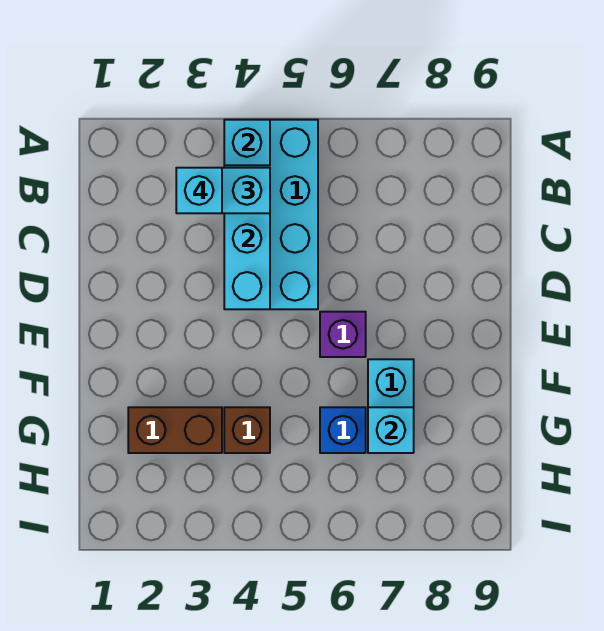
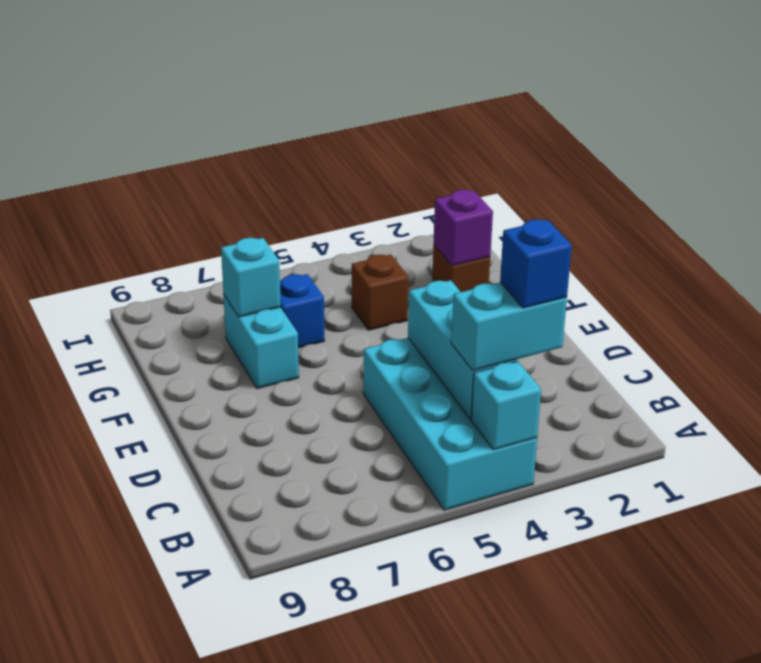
cyan brick B3 level 4 -> blue brick B3 level 4
purple brick E6 level 1 -> purple brick G2 level 2
brown brick G2:G3 level 1 -> brown brick G2 level 1

